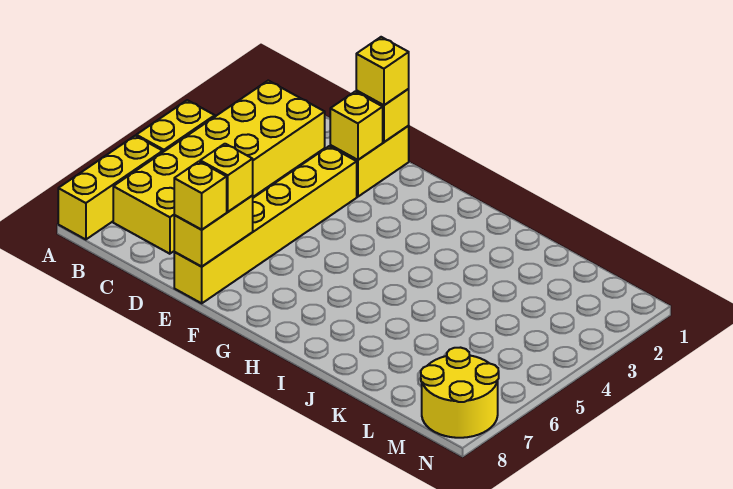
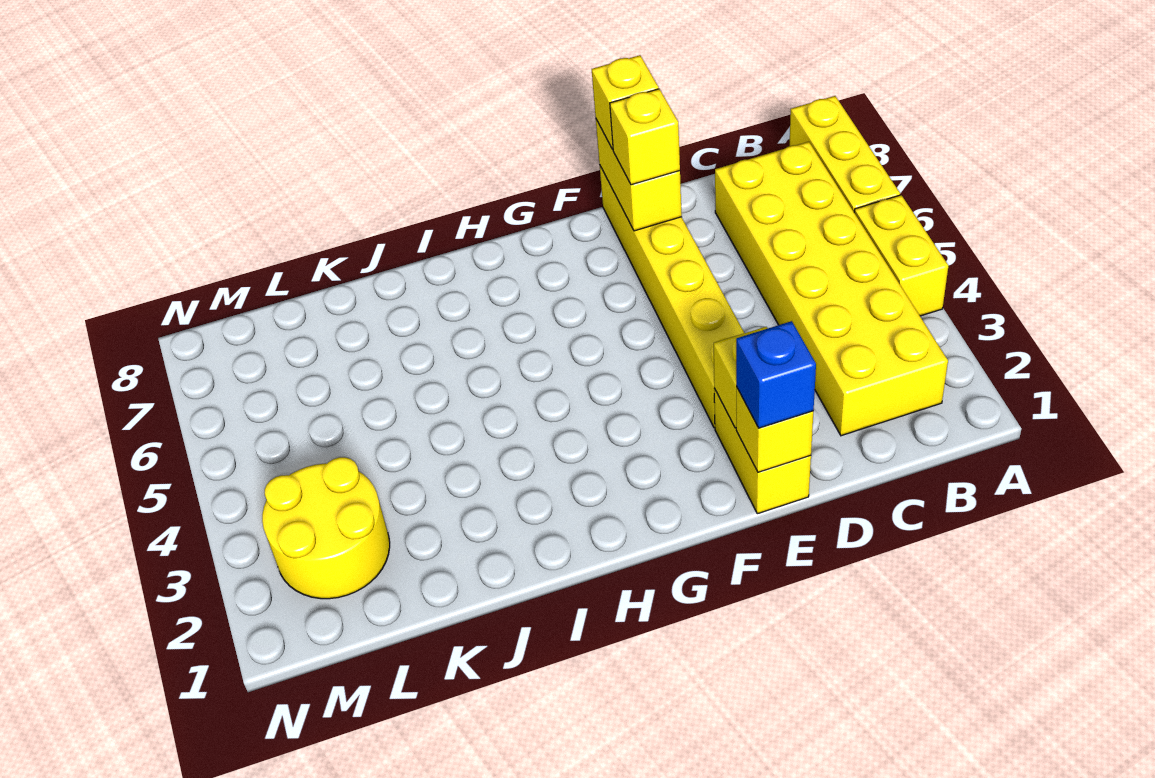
yellow brick E1 level 3 -> blue brick E1 level 3
yellow round brick M7:N8 level 1 -> yellow round brick L2:M3 level 1

